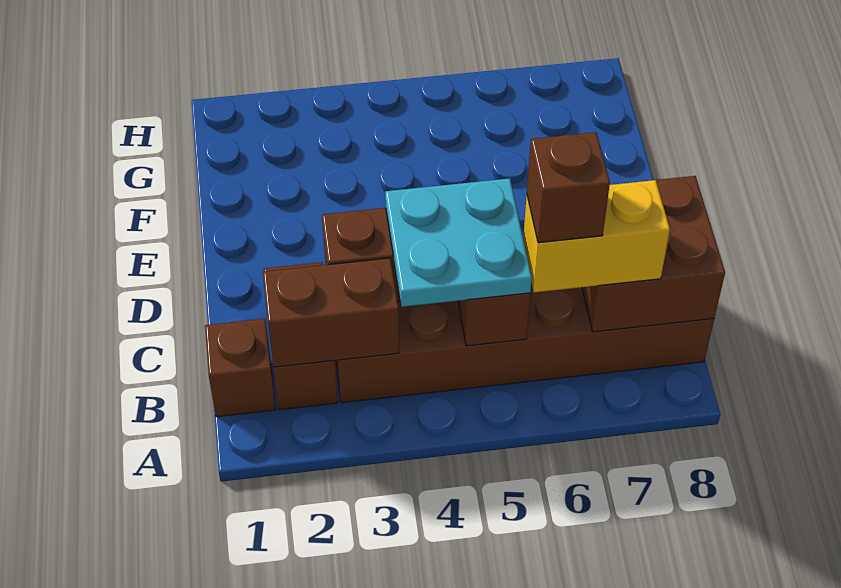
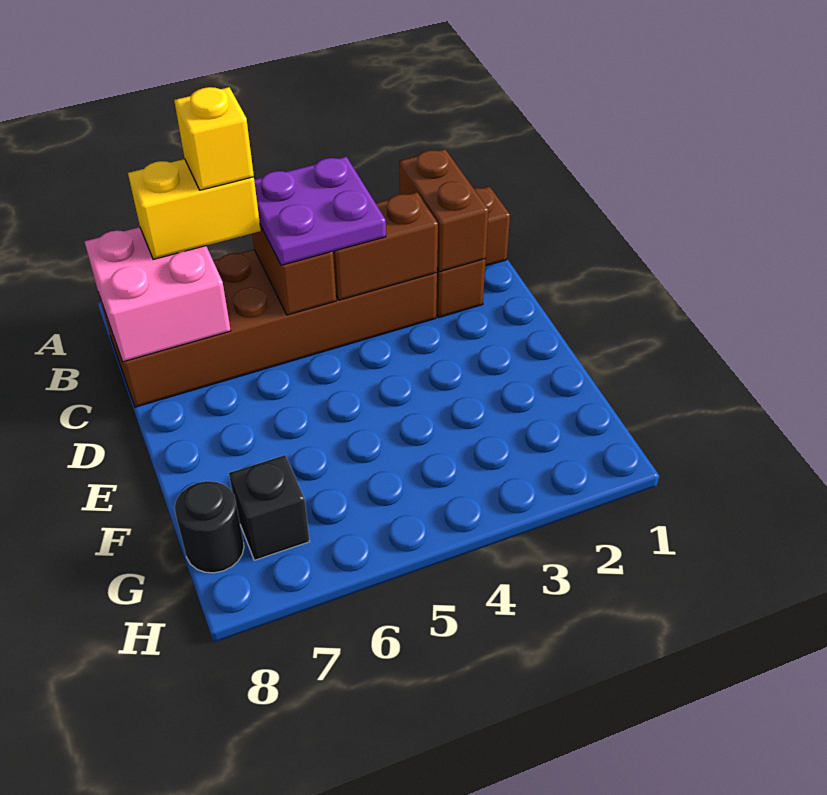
brown brick B2:B3 level 2 -> brown brick B2:C2 level 2
cyan plate B4:C5 level 3 -> purple plate B4:C5 level 3
brown brick B6 level 4 -> yellow brick B6 level 4
brown brick B7:C8 level 2 -> pink brick B7:C8 level 2
none -> black brick G7 level 1
none -> black round brick G8 level 1

